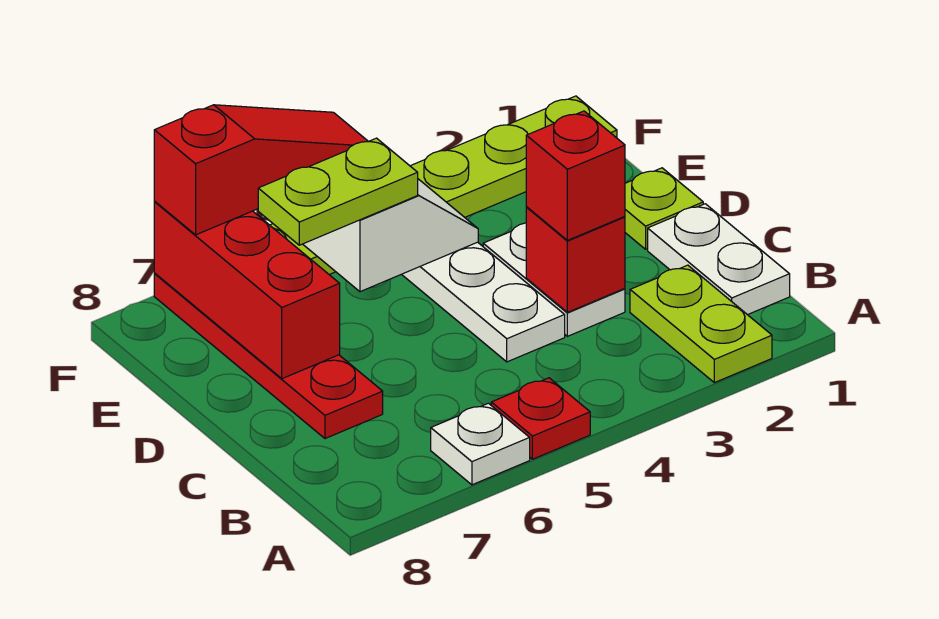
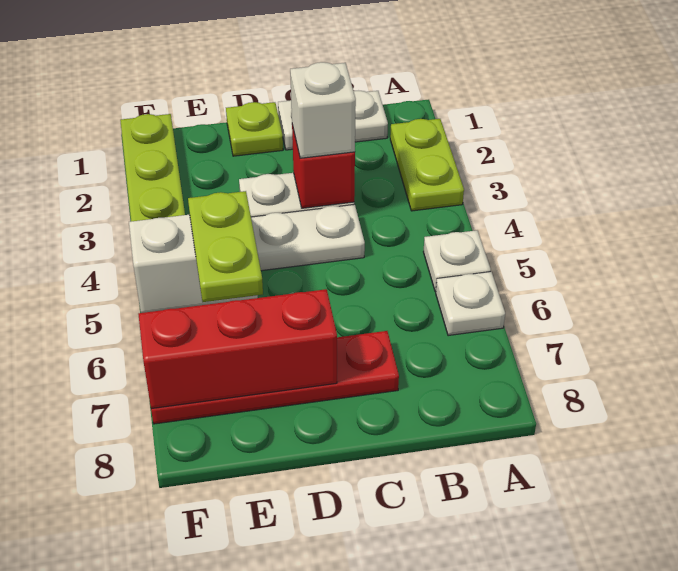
lime plate A2:B2 level 1 -> lime plate A2:A3 level 1
red plate A5 level 1 -> white plate A5 level 1
red brick C3 level 3 -> white brick C3 level 3
red slope F5:F7 level 3 top 7 -> none

